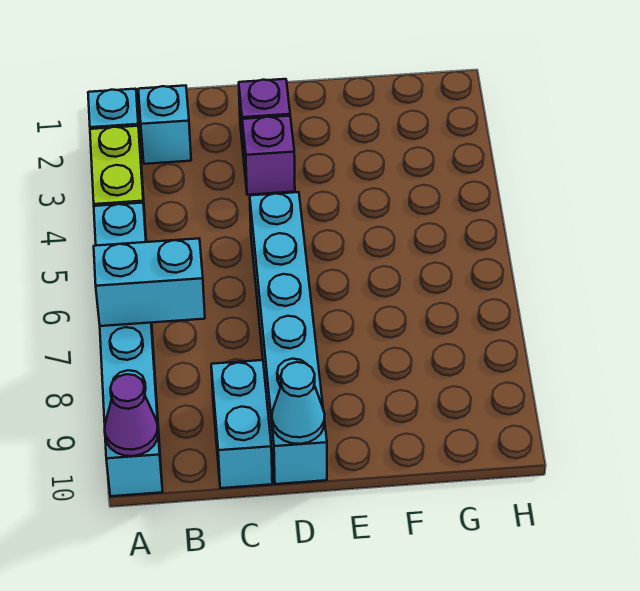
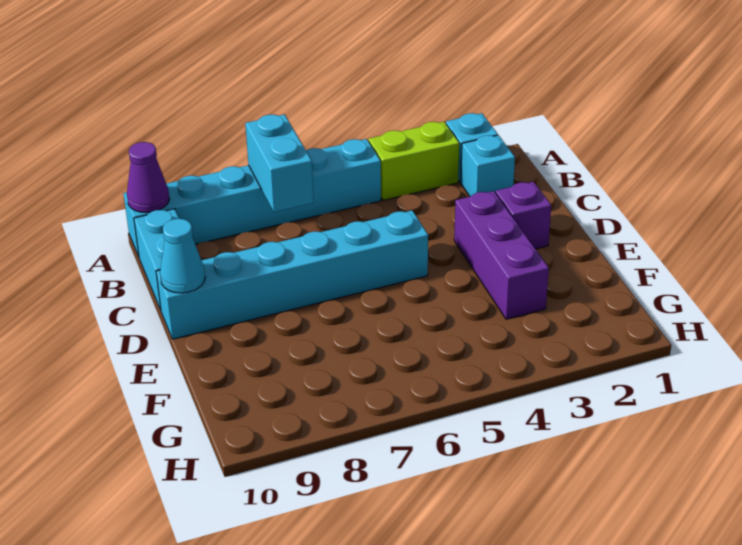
cyan brick C9:C10 level 1 -> cyan brick B10:C10 level 1
purple brick D3 level 1 -> purple brick D3:F3 level 1

